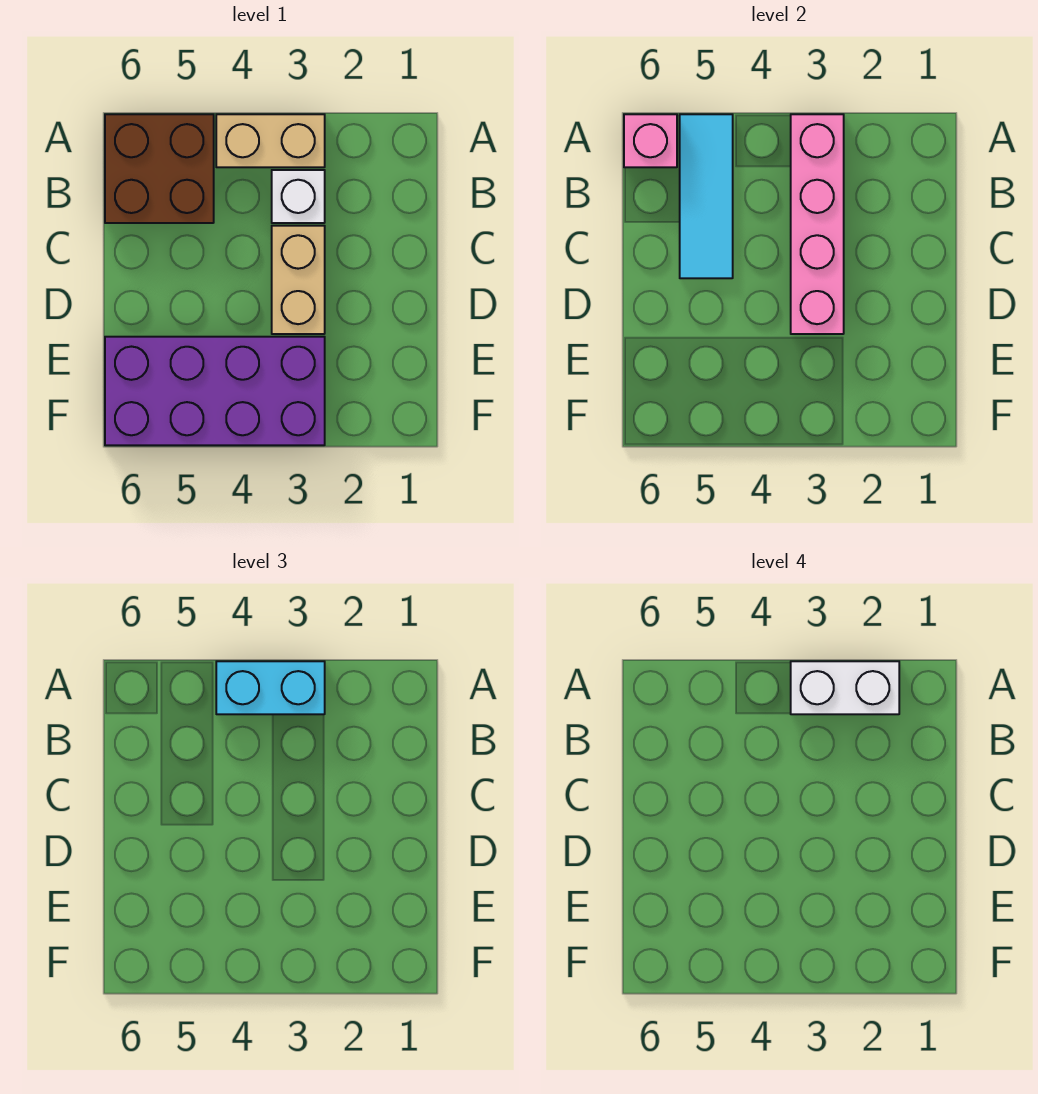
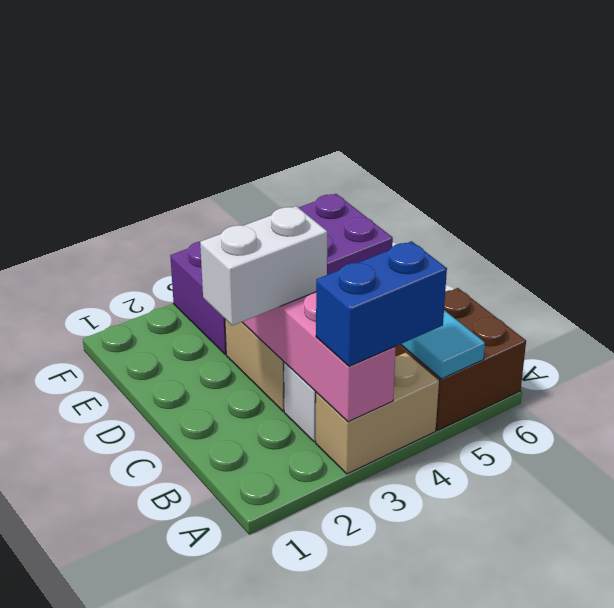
white brick A2:A3 level 4 -> white brick C2:C3 level 3
cyan brick A3:A4 level 3 -> blue brick A3:A4 level 3
pink brick A6 level 2 -> none

